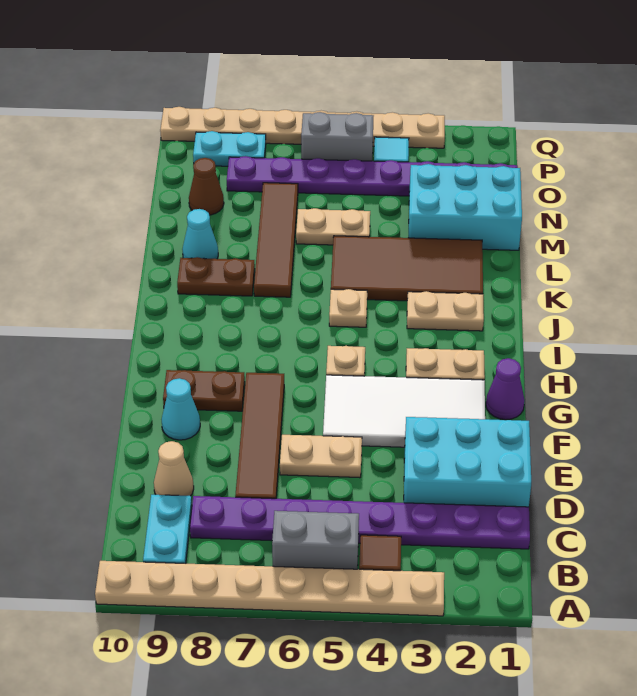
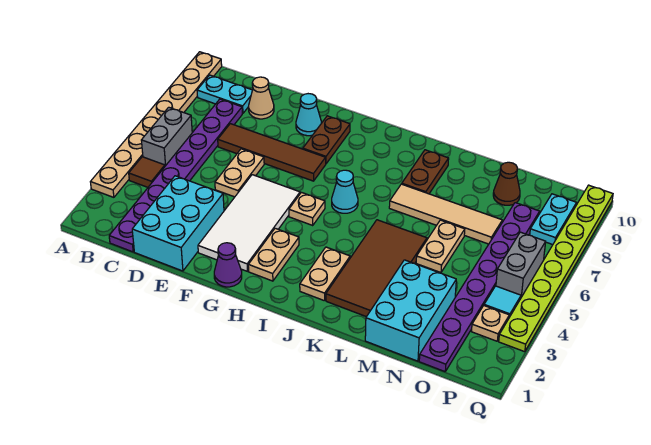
tan plate J5 level 1 -> tan plate P3 level 1
brown tile K7:N7 level 1 -> tan tile K7:N7 level 1
cyan cone L9 level 1 -> cyan cone I6 level 1
tan plate Q3:Q10 level 1 -> lime plate Q3:Q10 level 1

